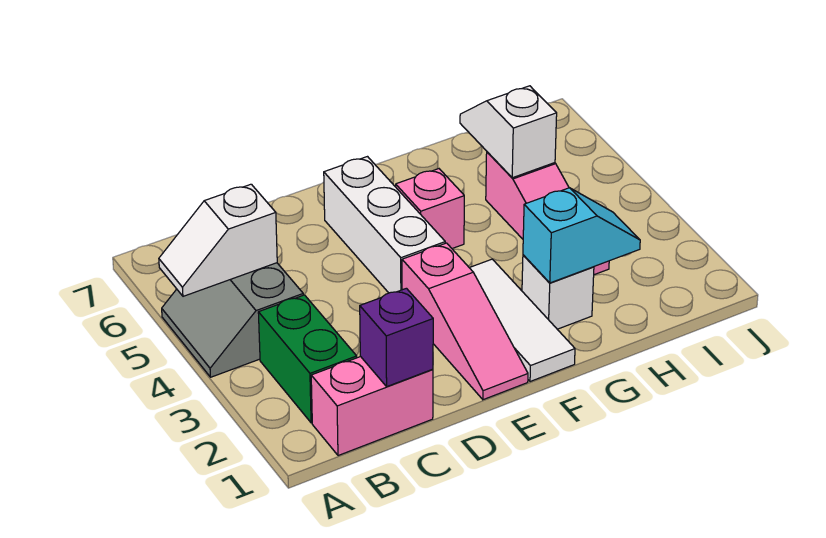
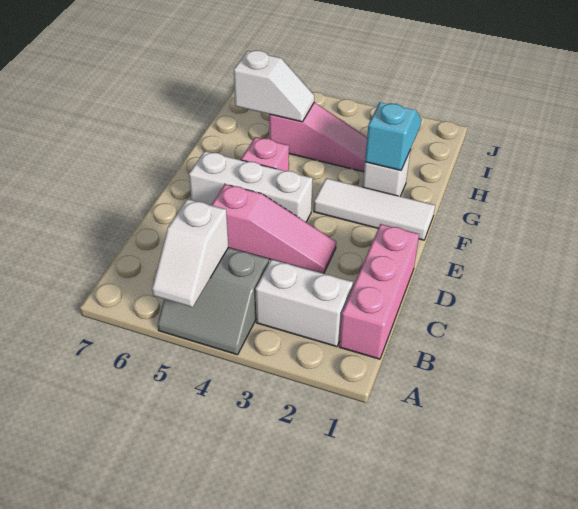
pink brick B1:C1 level 1 -> pink brick B1:D1 level 1
green brick B2:B3 level 1 -> white brick B2:B3 level 1
purple brick C1 level 2 -> none
pink slope E1:E3 level 1 top 3 -> pink slope D3:D5 level 1 top 5
white slope H5:H6 level 2 top 5 -> white slope H5:H6 level 2 top 6

